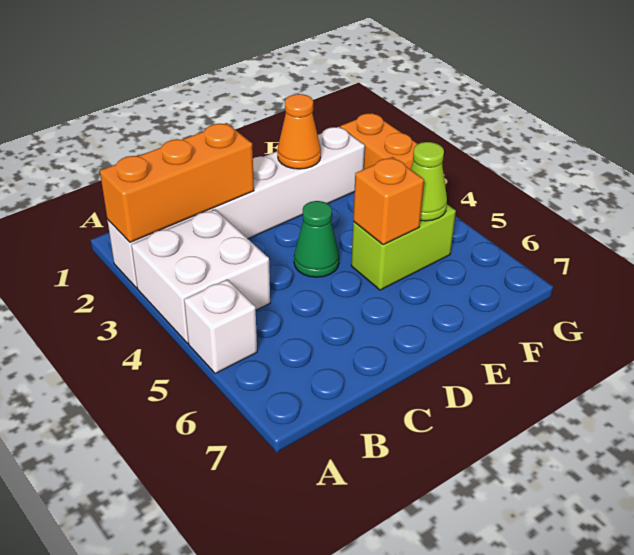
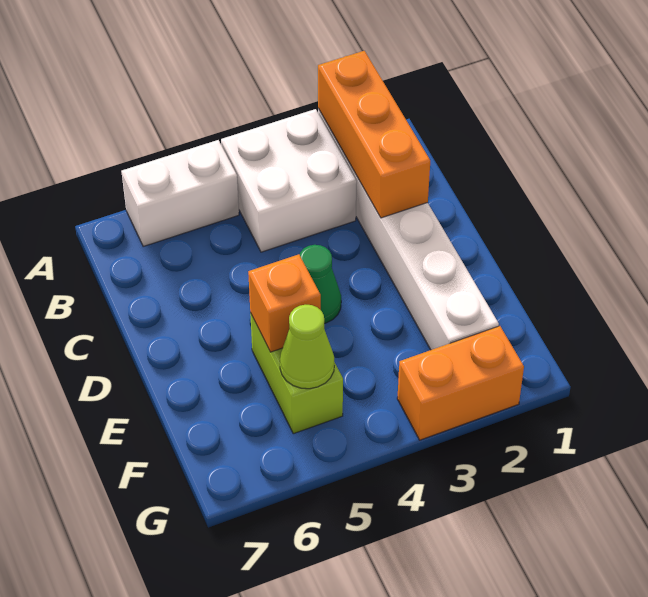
white brick A5 level 1 -> white brick A5:A6 level 1
orange cone E2 level 2 -> none

